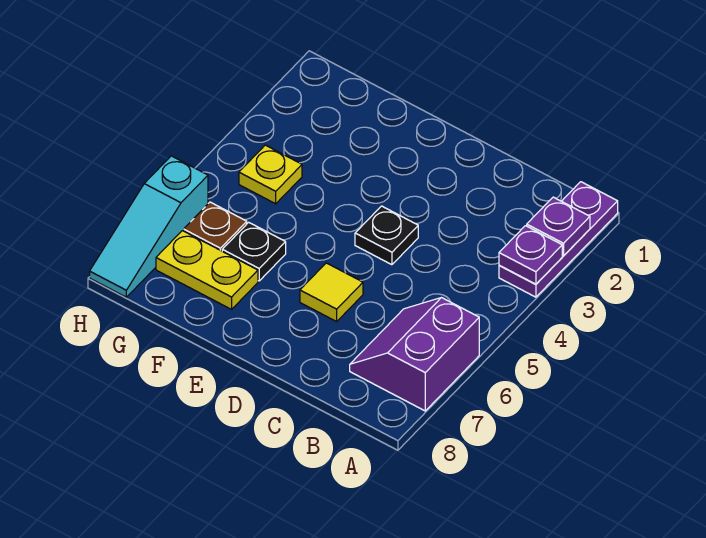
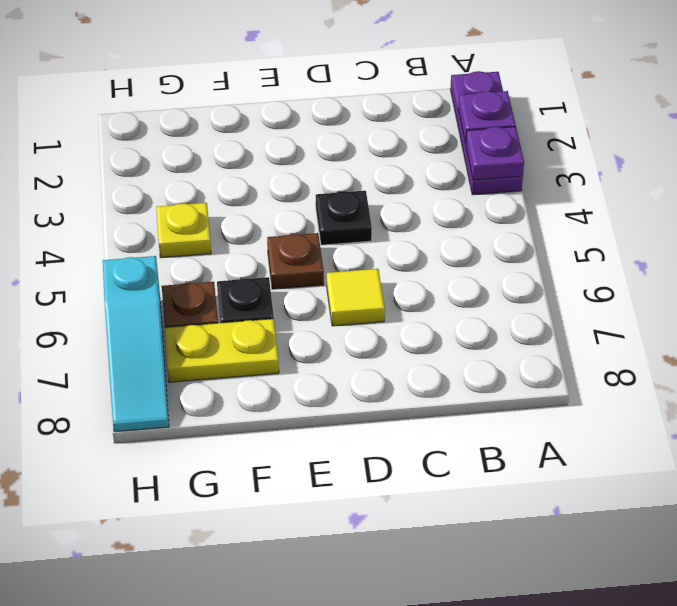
purple slope A6:B7 level 1 top A -> none
none -> brown plate E5 level 1

